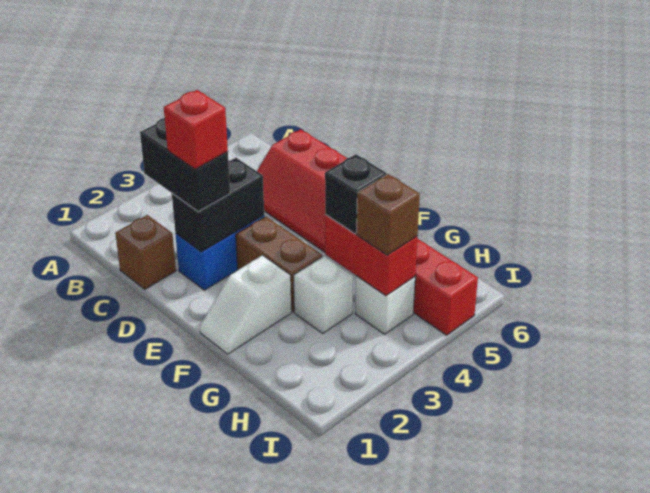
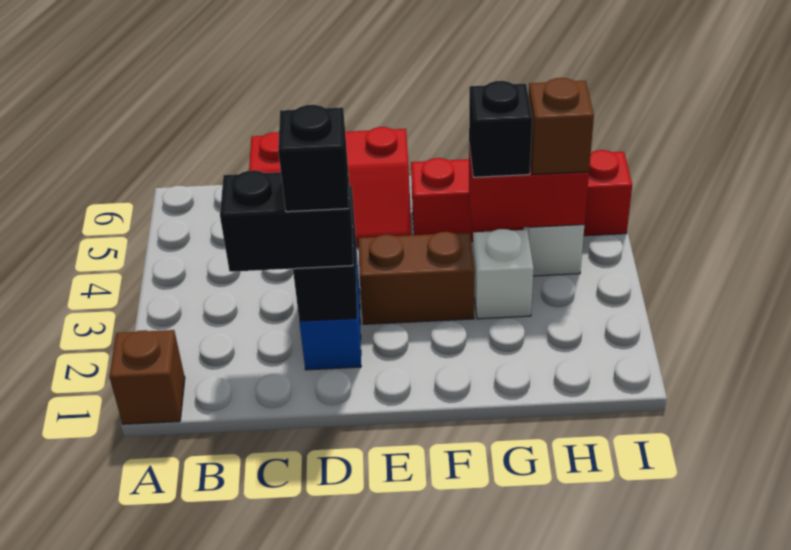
brown brick C1 level 1 -> brown brick A1 level 1
red brick D2 level 4 -> black brick D2 level 4
white slope F1:F2 level 1 top 2 -> none

